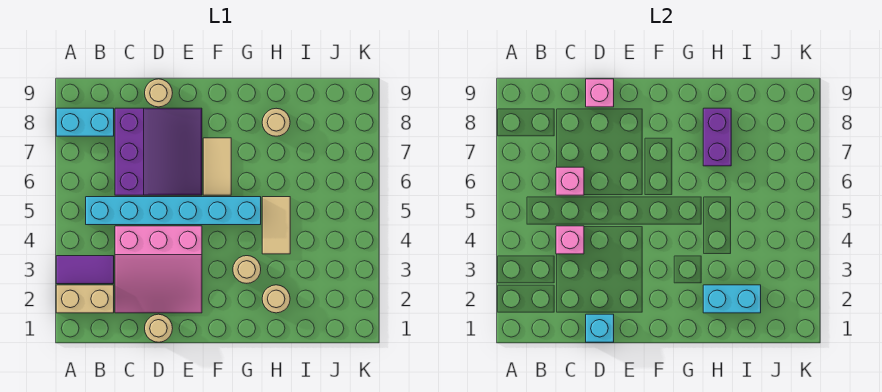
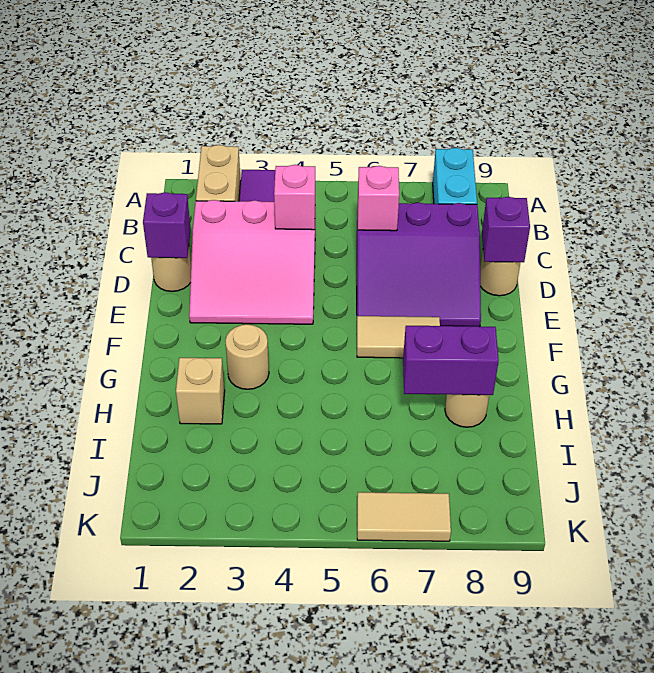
cyan brick B5:G5 level 1 -> none
pink slope C2:E4 level 1 top 4 -> pink slope C2:E4 level 1 top C
cyan brick D1 level 2 -> purple brick D1 level 2
pink brick D9 level 2 -> purple brick D9 level 2
tan round brick H2 level 1 -> tan brick H2 level 1
cyan brick H2:I2 level 2 -> none
tan tile H4:H5 level 1 -> tan tile K6:K7 level 1

